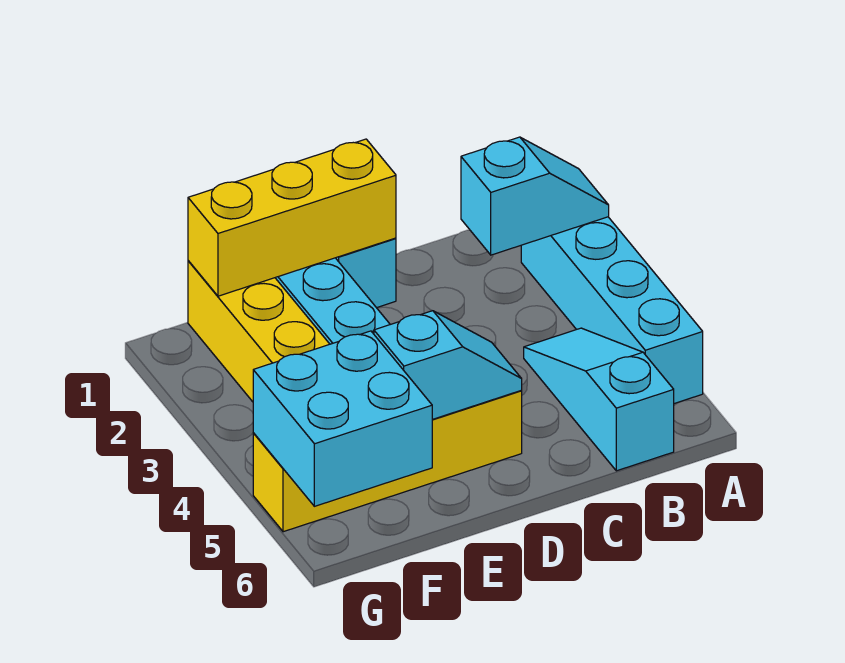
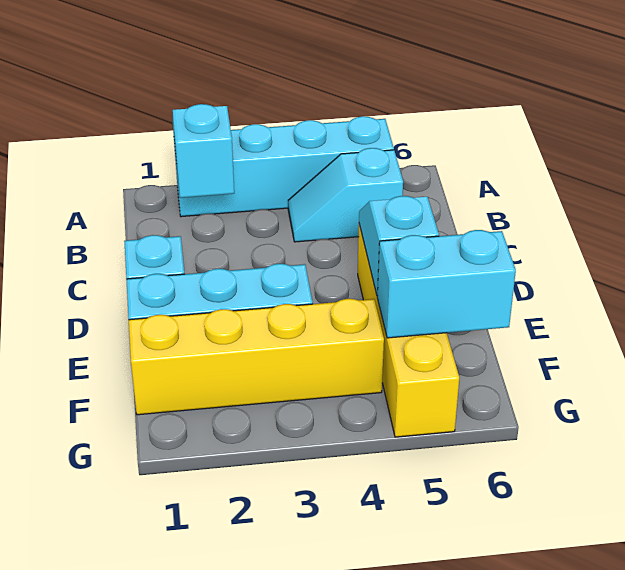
cyan slope B4:B6 level 1 top 6 -> cyan slope B4:B5 level 1 top 5
yellow brick D1:F1 level 2 -> none
cyan brick F5:G6 level 2 -> cyan brick F5:F6 level 2

